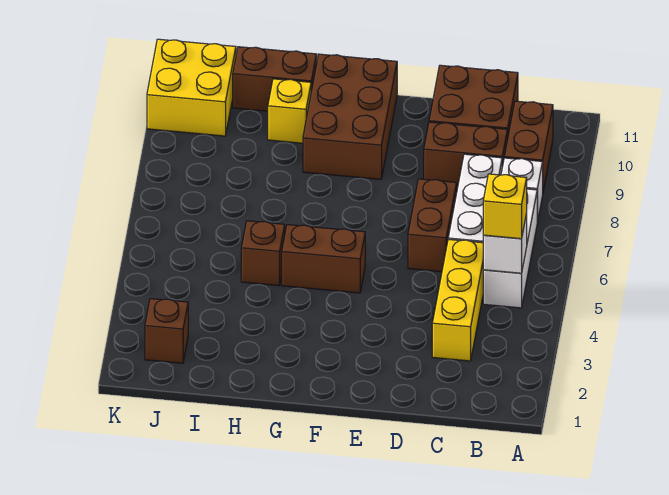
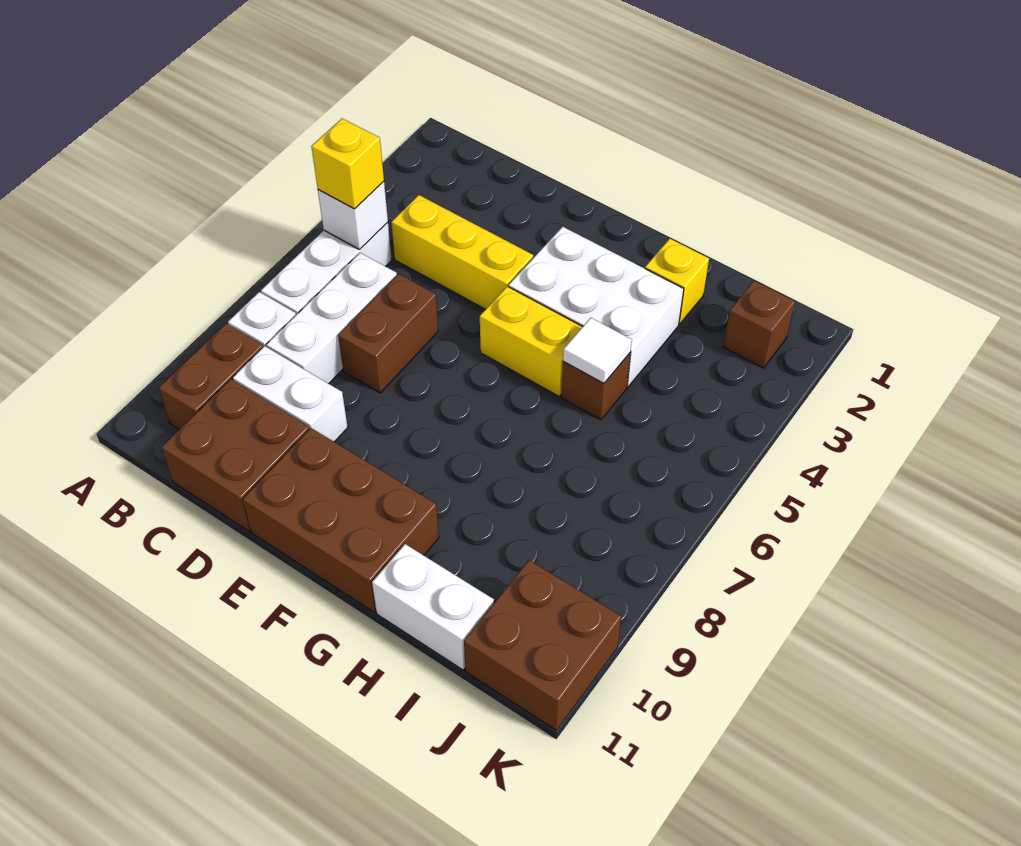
yellow brick C3:C5 level 1 -> yellow brick C4:E4 level 1
brown brick C9:D9 level 1 -> white brick C9:D9 level 1
none -> white brick F3:H4 level 1
brown brick F5:G5 level 1 -> yellow brick F5:G5 level 1
brown brick F9:G11 level 1 -> brown brick E10:G11 level 1
none -> white tile H5 level 2
yellow brick H10 level 1 -> yellow brick H2 level 1
brown brick H11:I11 level 1 -> white brick H11:I11 level 1
yellow brick J10:K11 level 1 -> brown brick J10:K11 level 1

